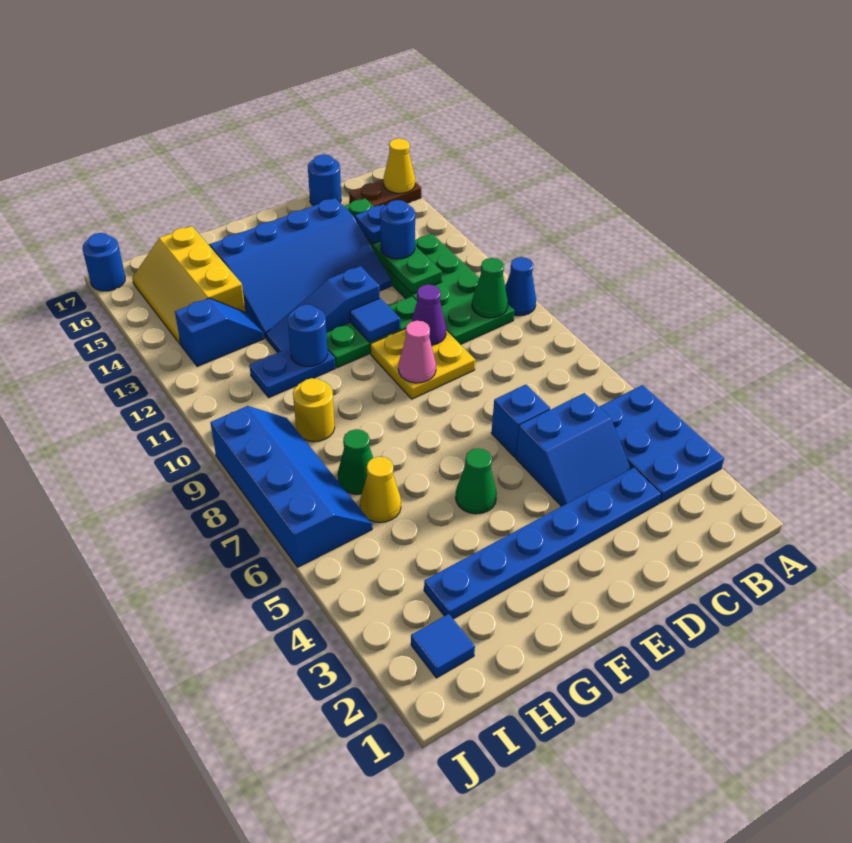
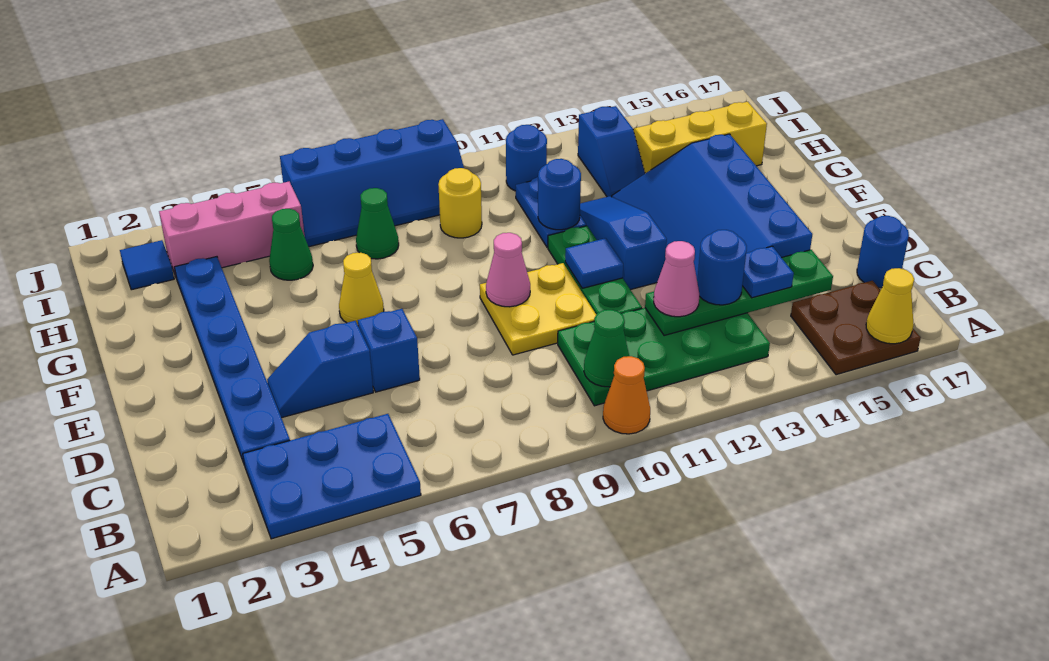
blue cone A10 level 1 -> orange cone A10 level 1
brown plate A16:B16 level 1 -> brown plate A15:B16 level 1
blue slope C4:D5 level 1 top 5 -> blue slope D4:D5 level 1 top 5
none -> pink cone C12 level 3
purple cone D10 level 2 -> none
green cone F5 level 1 -> green cone H5 level 1
yellow cone H6 level 1 -> yellow cone F6 level 1
none -> pink brick I3:I5 level 1
blue round brick J17 level 1 -> blue round brick I11 level 1

